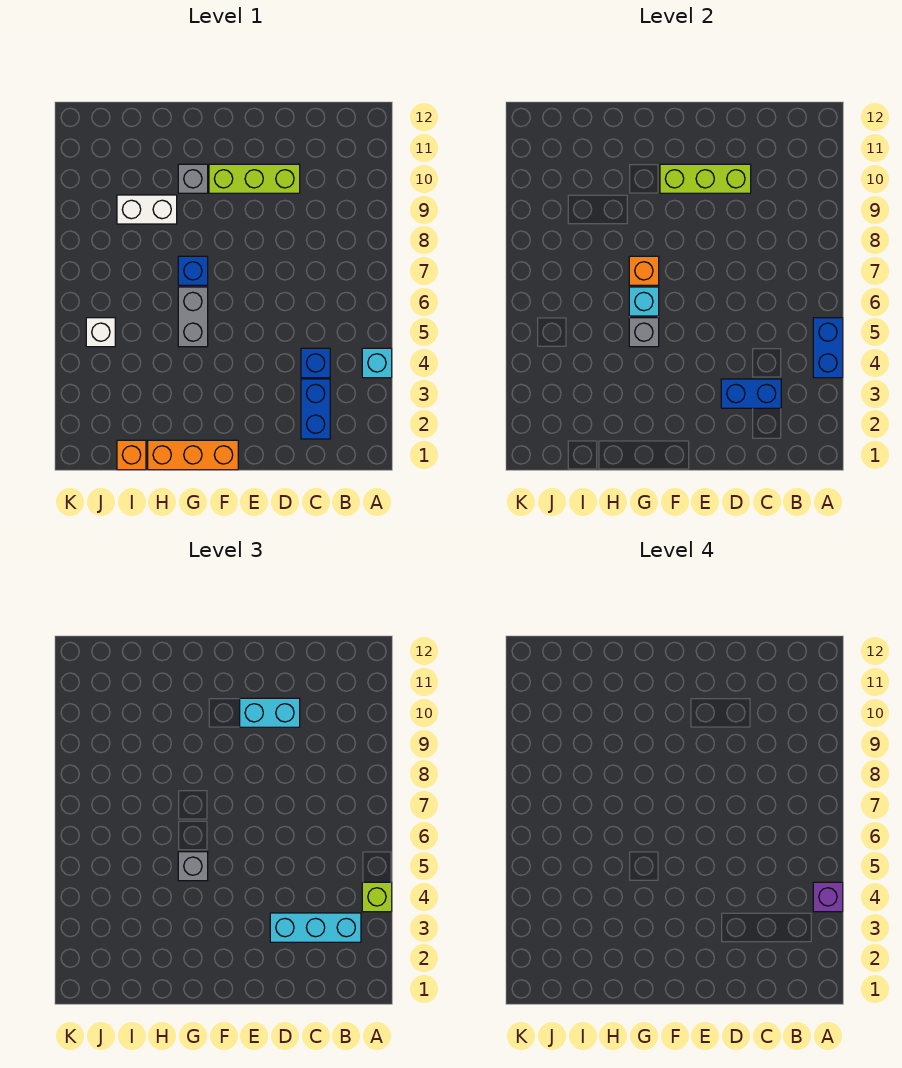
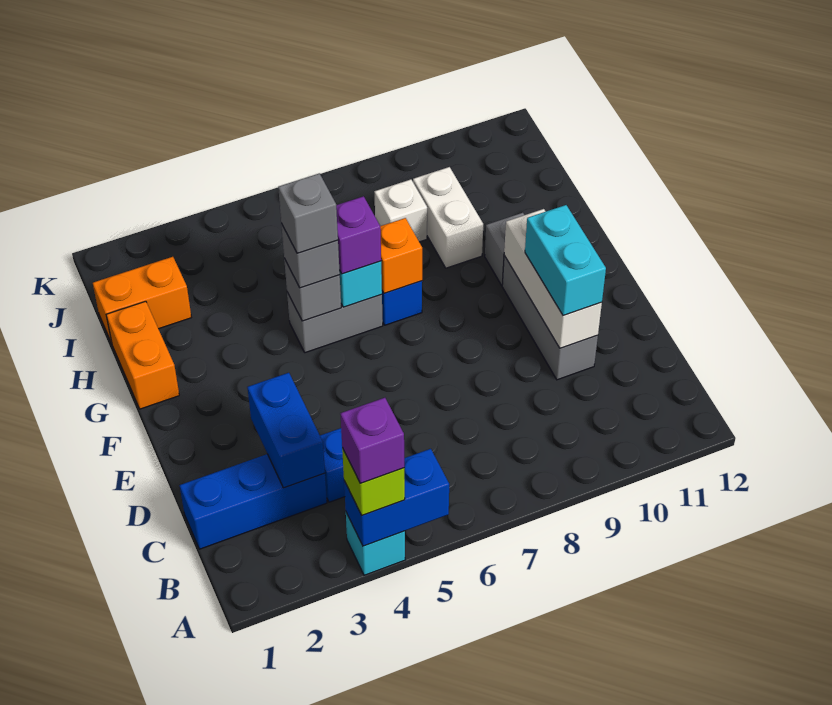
cyan brick B3:D3 level 3 -> none
blue brick C2:C3 level 1 -> blue brick C1:C3 level 1
lime brick D10:F10 level 1 -> grey brick D10:F10 level 1
lime brick D10:F10 level 2 -> white brick D10:F10 level 2
orange brick F1:H1 level 1 -> orange brick G1:H1 level 1
none -> grey brick G5 level 4
none -> purple brick G6 level 3
orange brick I1 level 1 -> orange brick I1:I2 level 1
white brick J5 level 1 -> white brick I8 level 1

